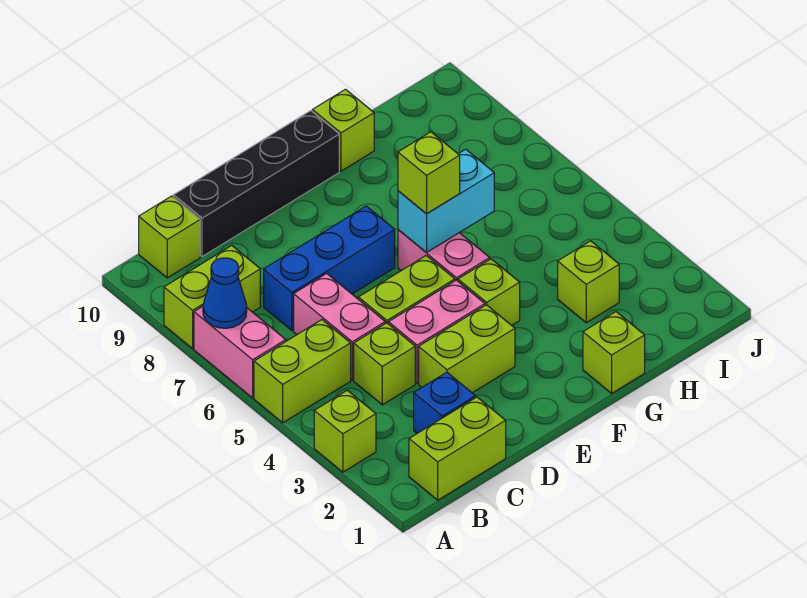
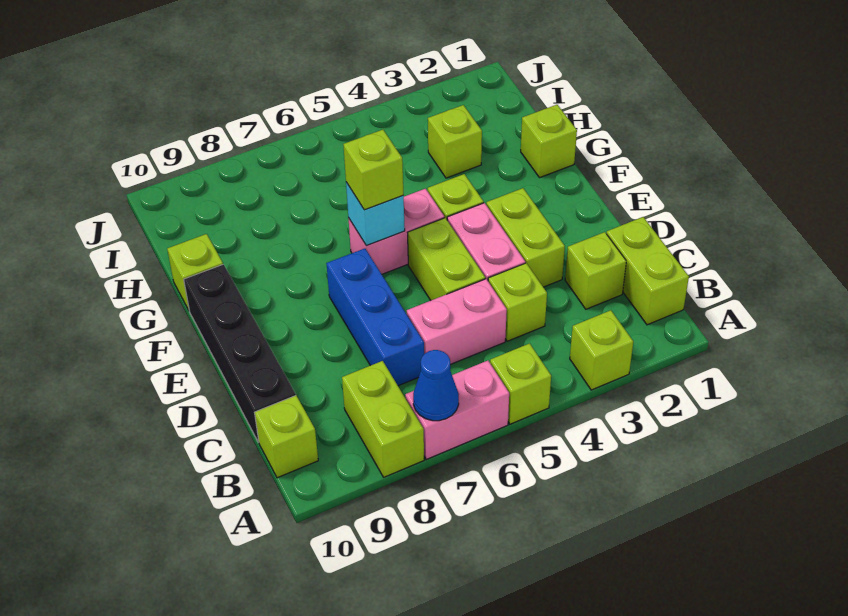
lime brick A5:B5 level 1 -> lime brick A5 level 1
blue brick C2 level 1 -> lime brick C2 level 1
cyan brick F6:G6 level 2 -> cyan brick F6 level 2

